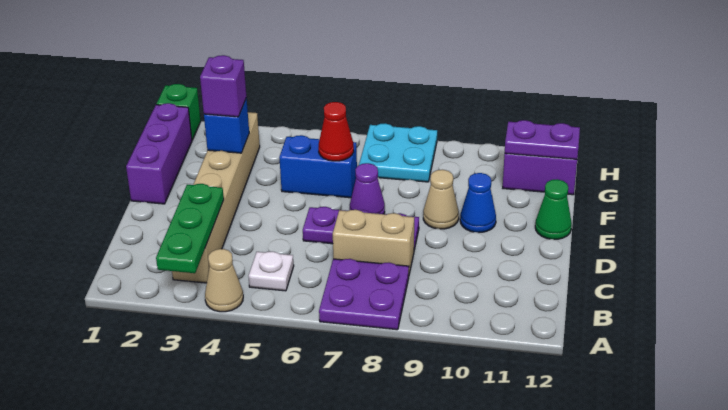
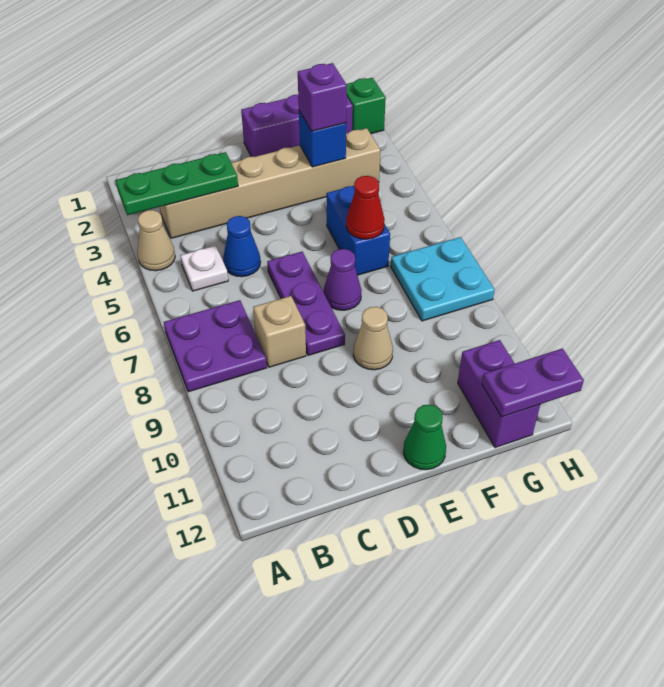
tan brick C7:C8 level 1 -> tan brick C8 level 1
blue cone E10 level 1 -> blue cone C5 level 1
purple plate G11:G12 level 2 -> purple plate G12:H12 level 2

